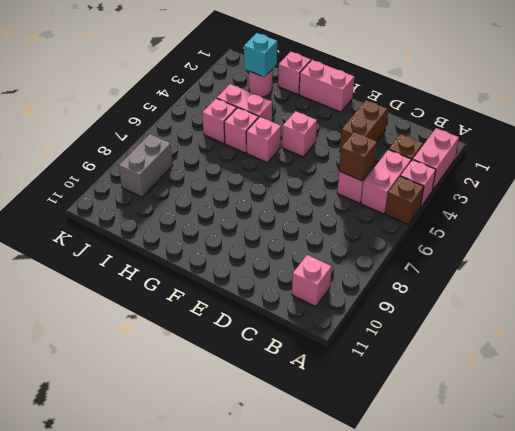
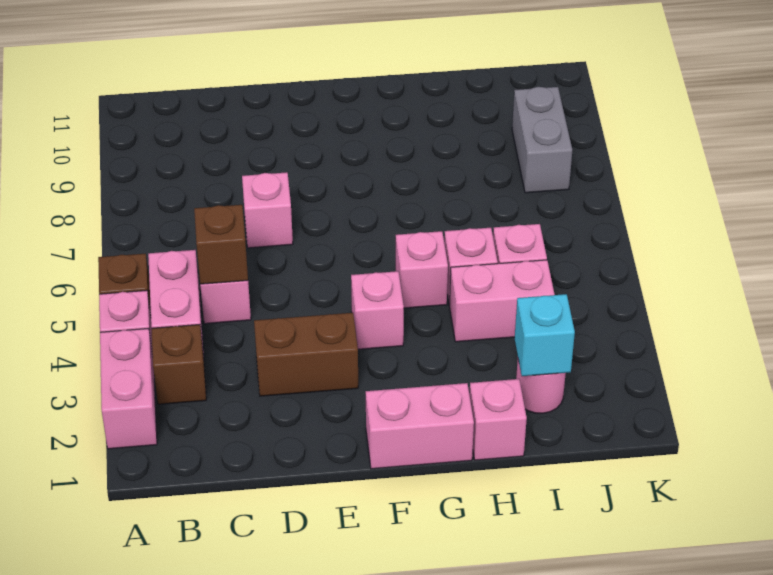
pink brick B10 level 1 -> pink brick D7 level 1
brown brick D2:D3 level 1 -> brown brick D3:E3 level 1

